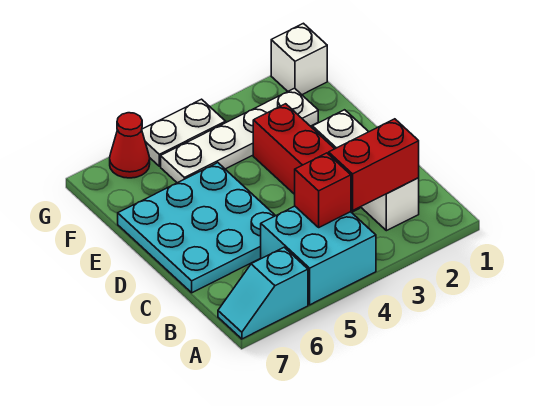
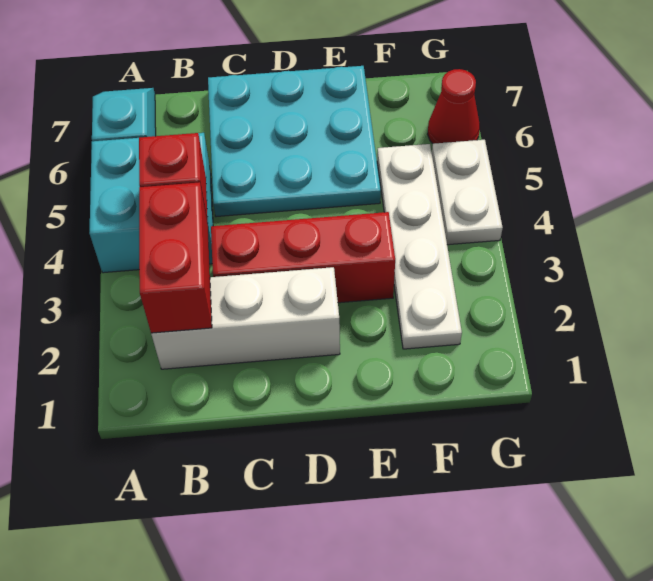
white brick G1 level 1 -> none

